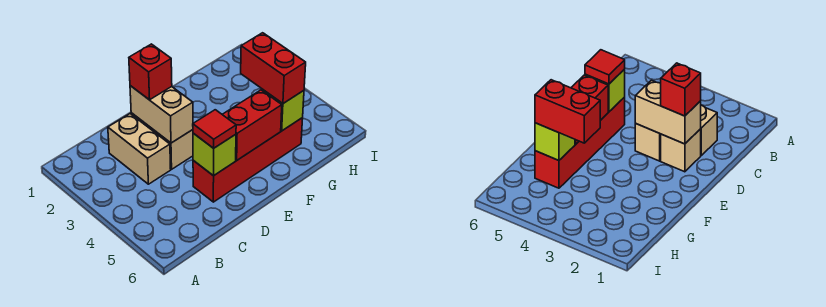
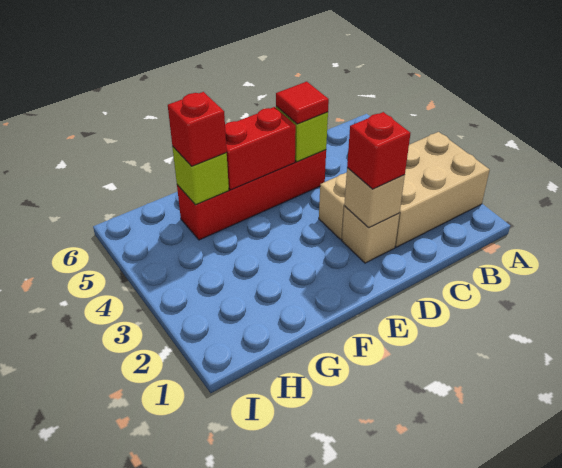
tan brick C2:C3 level 1 -> tan brick A2:C3 level 1
tan brick D2:D3 level 2 -> tan brick D2 level 2
red brick G4:G5 level 3 -> red brick G5 level 3

